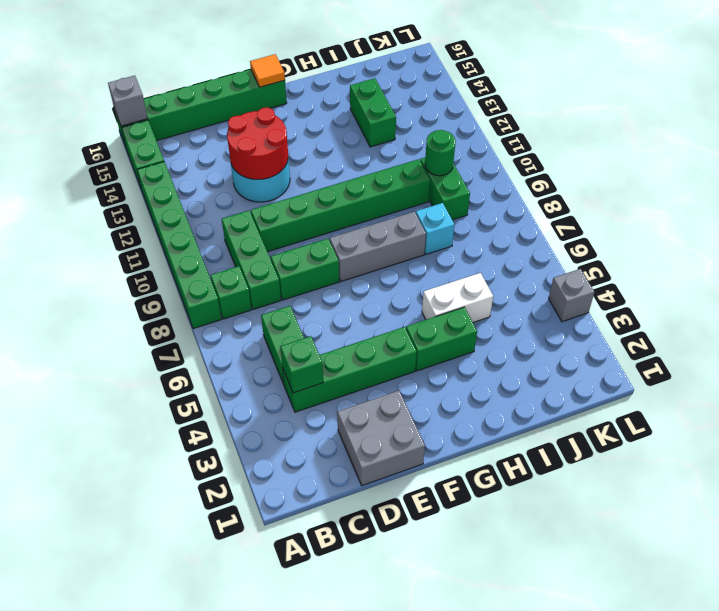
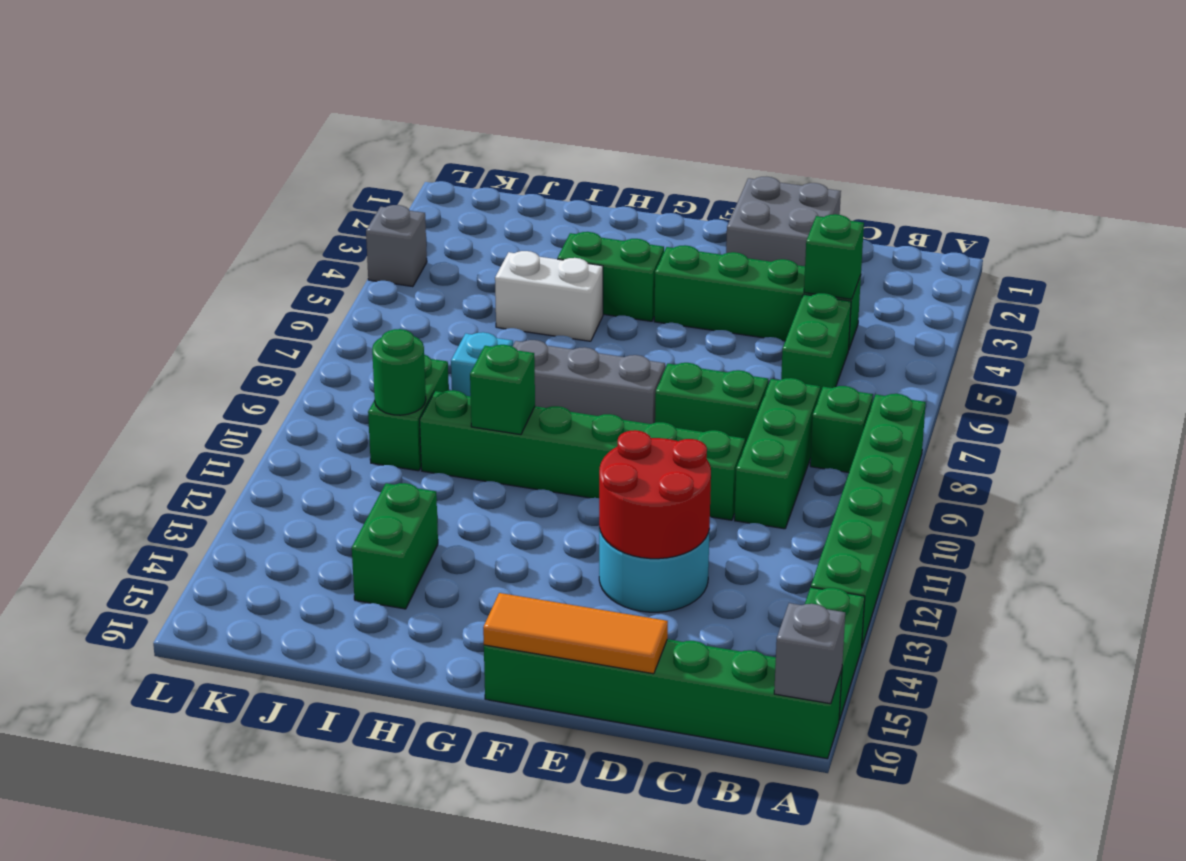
orange tile F16 level 2 -> orange tile D16:F16 level 2
none -> green brick H10 level 2

